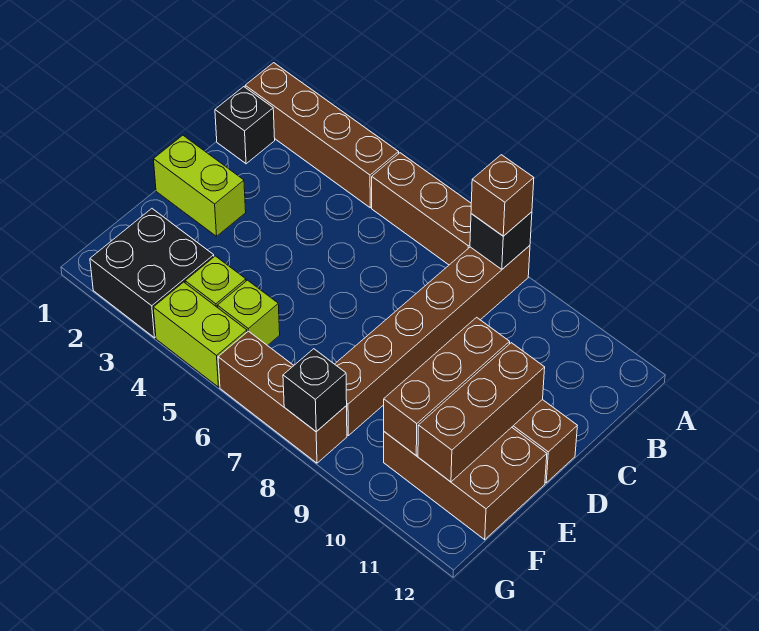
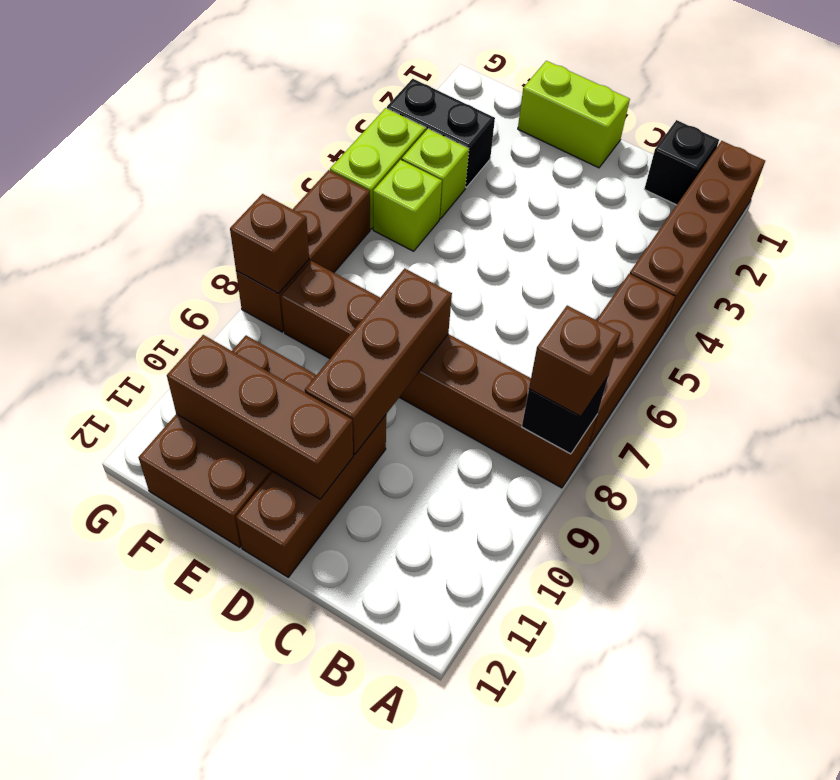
lime brick D1:D2 level 1 -> lime brick D1:E1 level 1
brown brick D10:F10 level 2 -> brown brick D8:D10 level 2
black brick F2:G3 level 1 -> black brick F3:G3 level 1
black brick G8 level 2 -> brown brick G8 level 2

